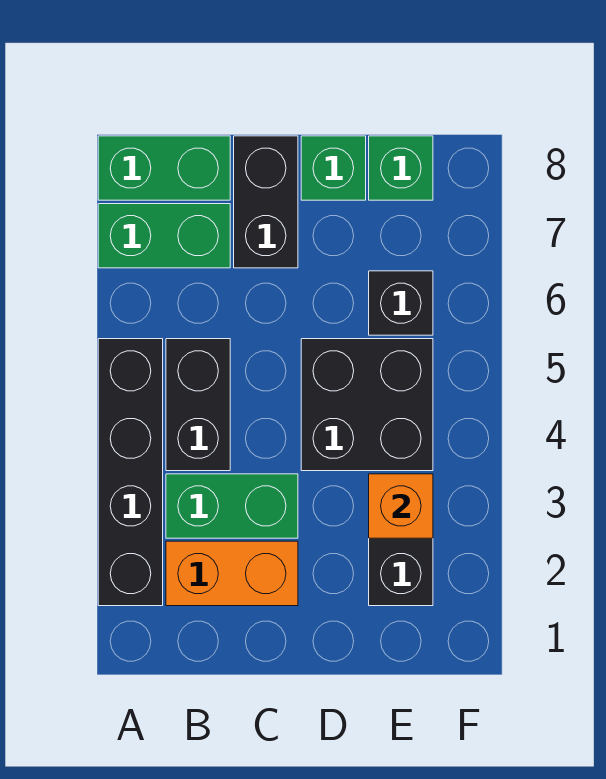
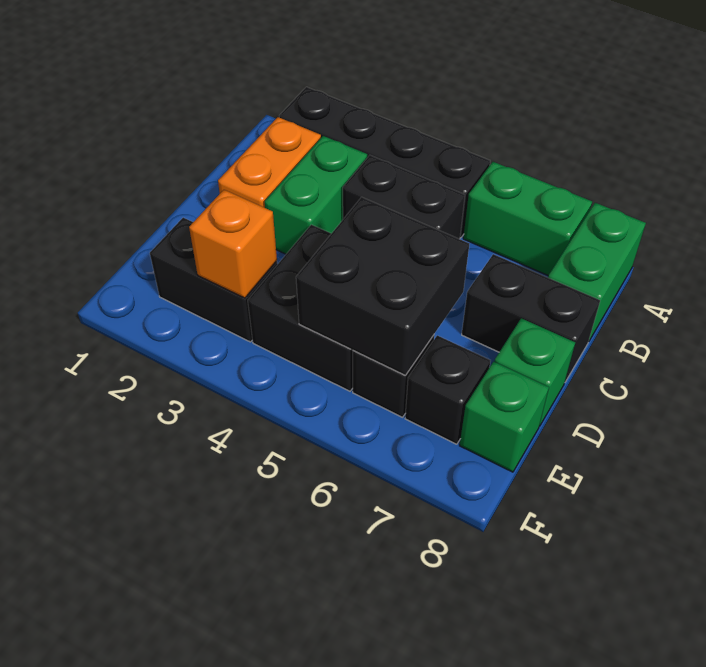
green brick A7:B7 level 1 -> green brick A6:A7 level 1
none -> black brick D5:E6 level 2
none -> black brick E7 level 1

